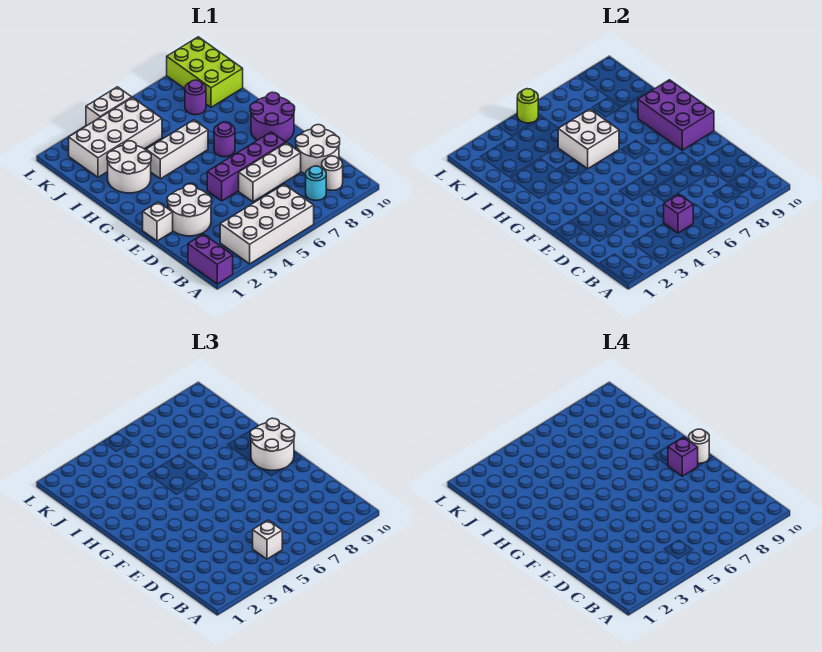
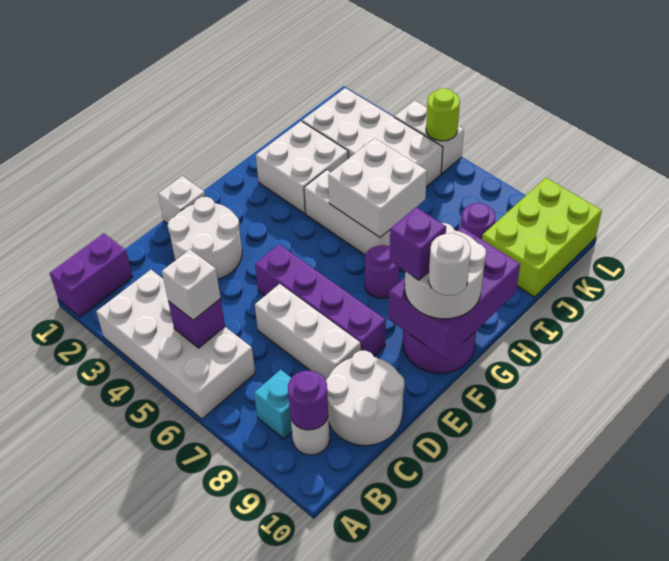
cyan round brick B8 level 1 -> cyan brick B8 level 1
none -> purple round brick B9 level 2
white round brick H2:I3 level 1 -> white brick H2:I3 level 1

